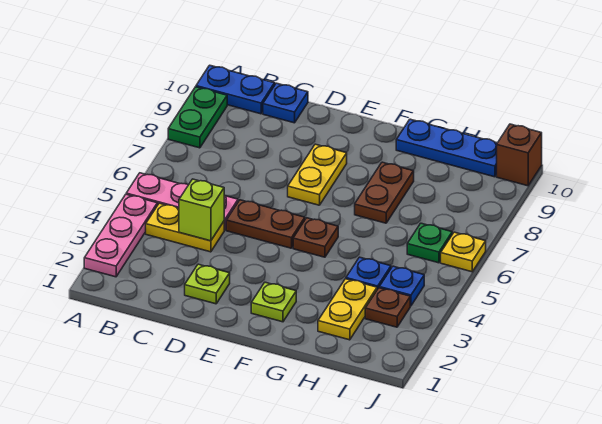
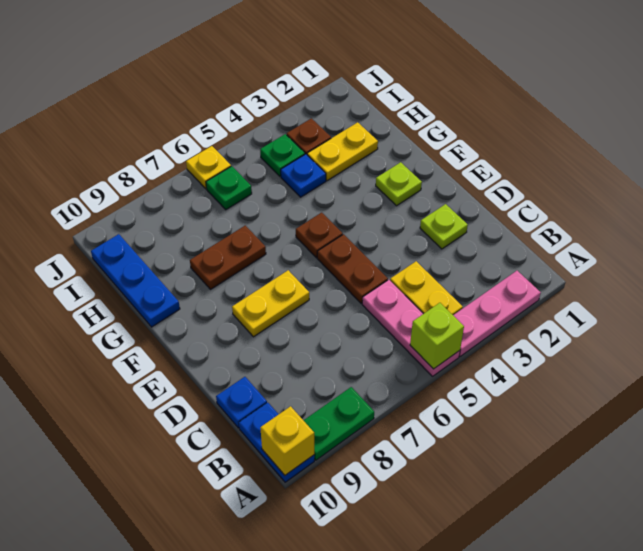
none -> yellow brick A10 level 2
lime brick C4 level 2 -> lime brick A5 level 2
blue plate I4 level 1 -> green plate I4 level 1
brown brick J10 level 1 -> none

